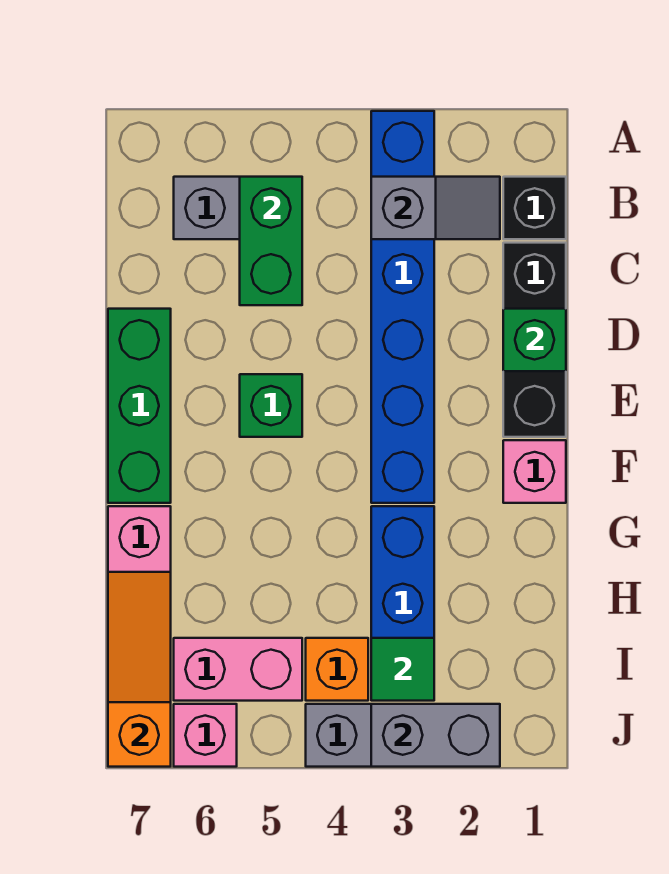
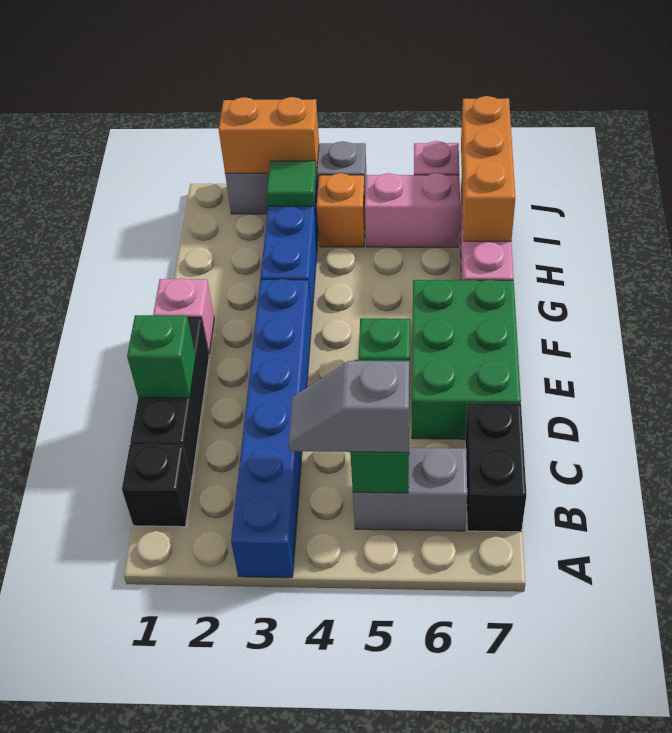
grey slope B2:B3 level 2 top 3 -> grey slope B4:B5 level 3 top 5
none -> black brick B7:C7 level 1
green brick D7:F7 level 1 -> green brick D6:F7 level 1
orange slope H7:J7 level 2 top J -> orange brick H7:J7 level 2
grey brick J2:J3 level 2 -> orange brick J2:J3 level 2

